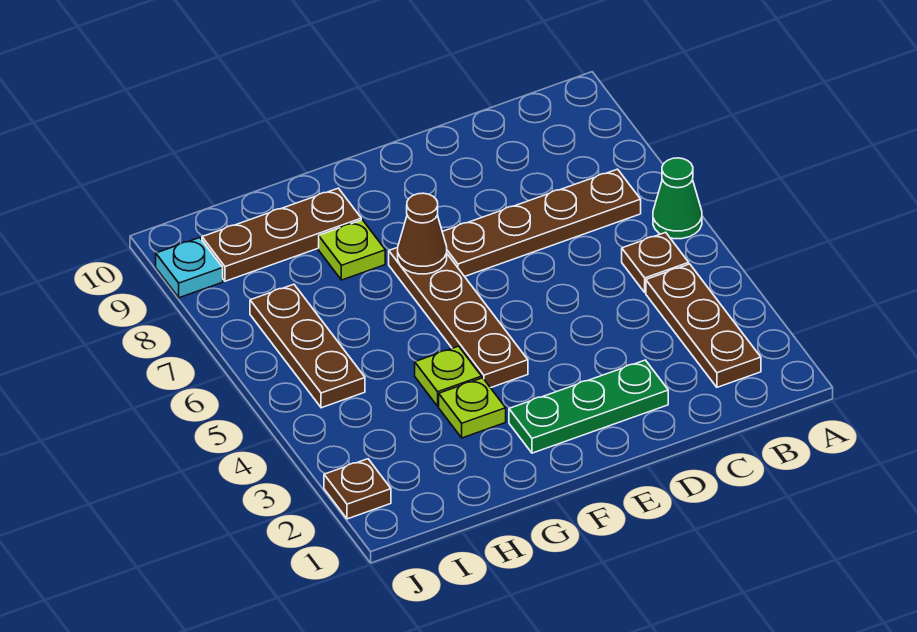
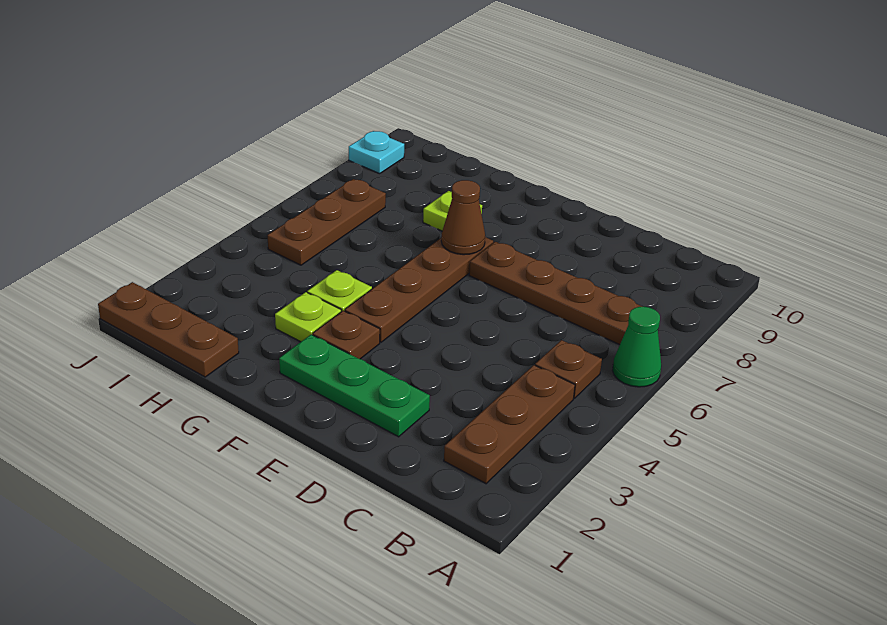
brown plate G9:I9 level 1 -> brown plate H1:J1 level 1
brown plate J2 level 1 -> brown plate F3 level 1

